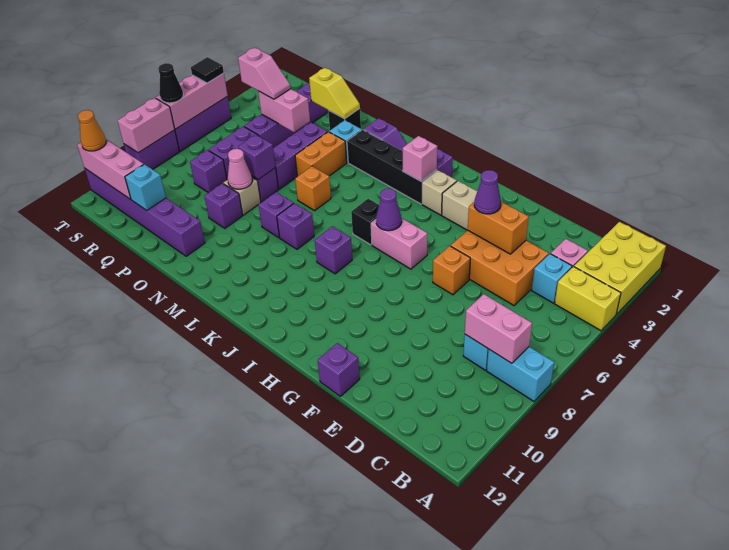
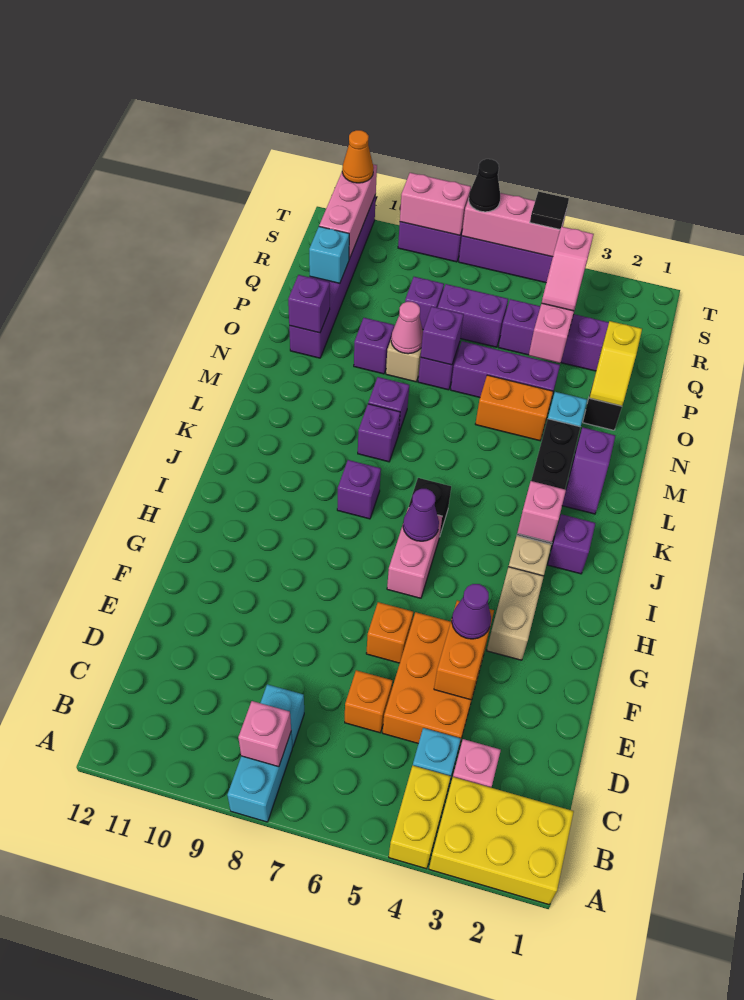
pink brick B8:C8 level 2 -> pink brick B8 level 2
purple brick F12 level 1 -> purple brick O11 level 2
orange brick M6 level 1 -> orange brick D6 level 1

